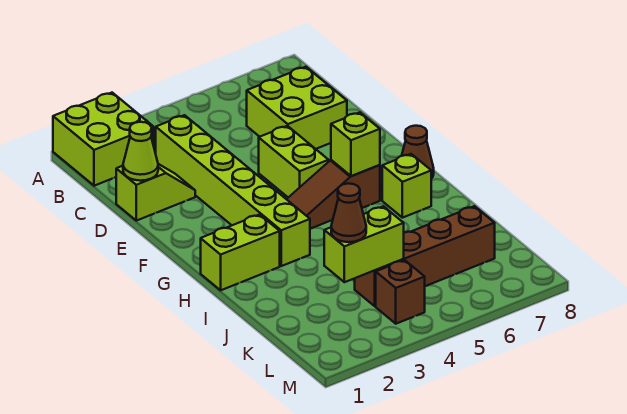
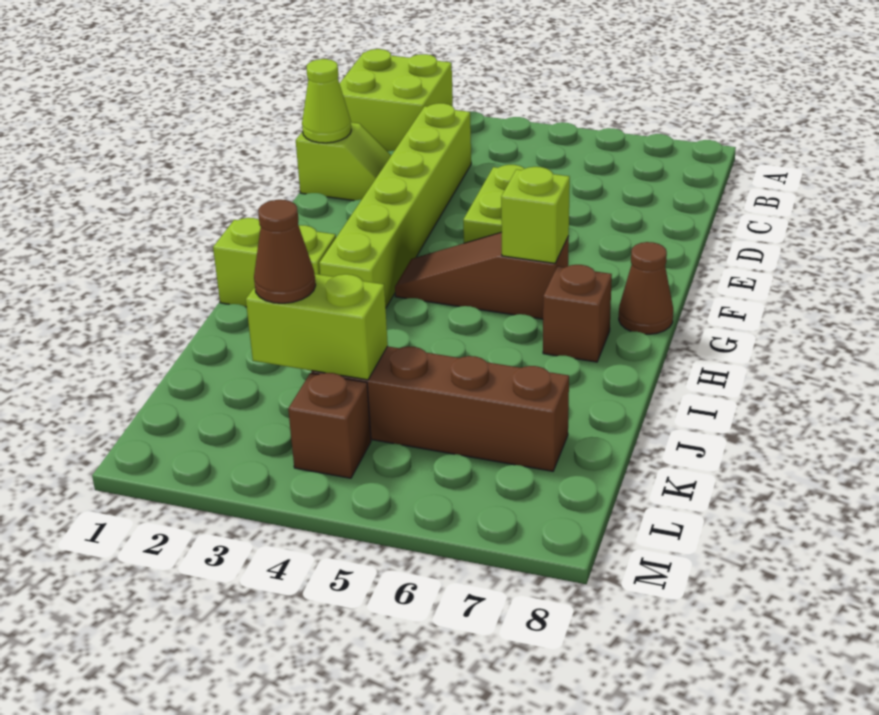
lime brick C6:D7 level 1 -> none
lime brick H7 level 1 -> brown brick H7 level 1

